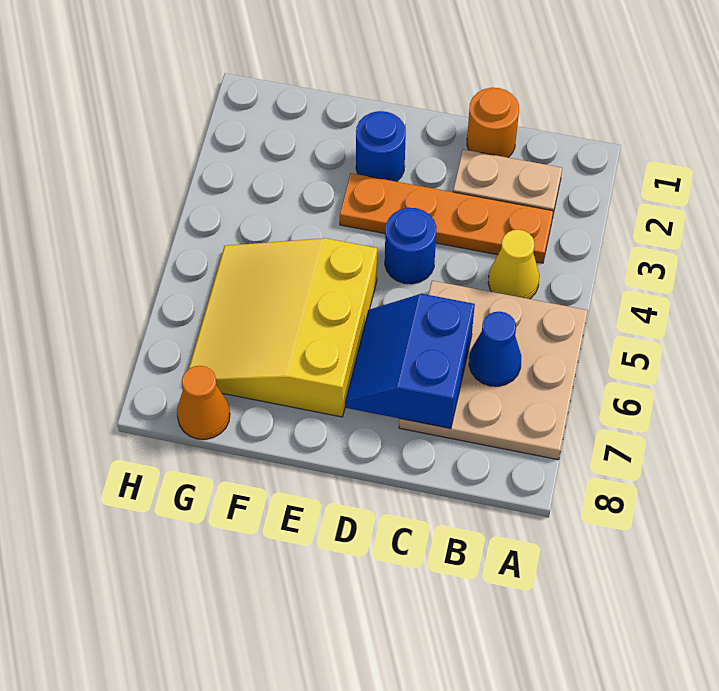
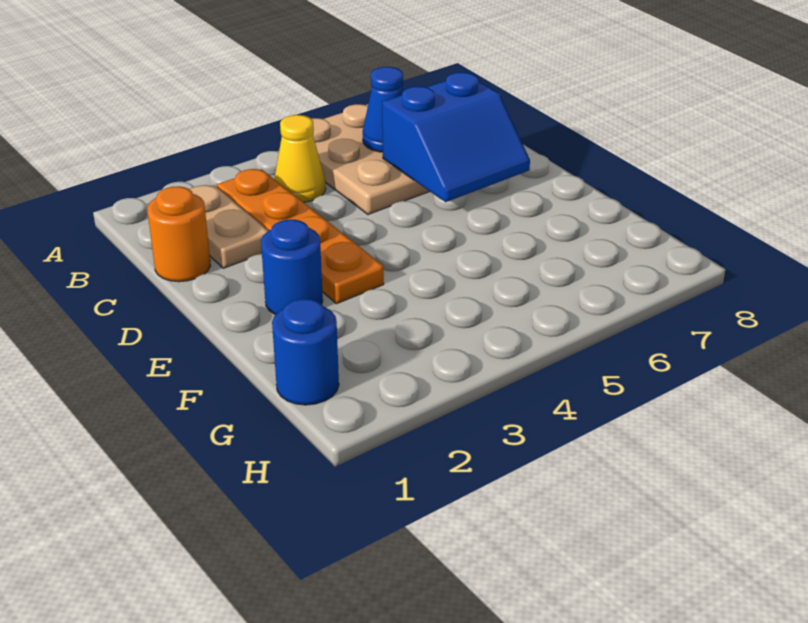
blue round brick D4 level 1 -> blue round brick G1 level 1
yellow slope E5:G7 level 1 top E -> none
orange cone G8 level 1 -> none

